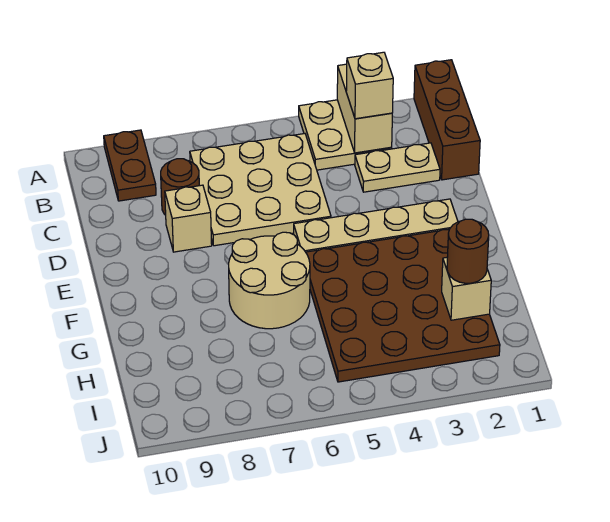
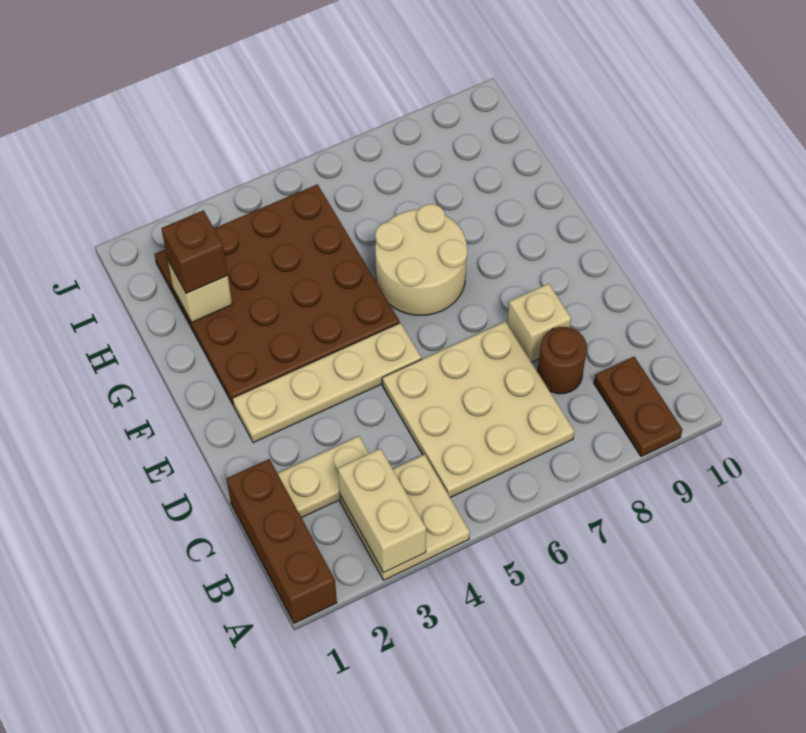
tan brick B3 level 3 -> none
brown round brick H2 level 3 -> brown brick H2 level 3

